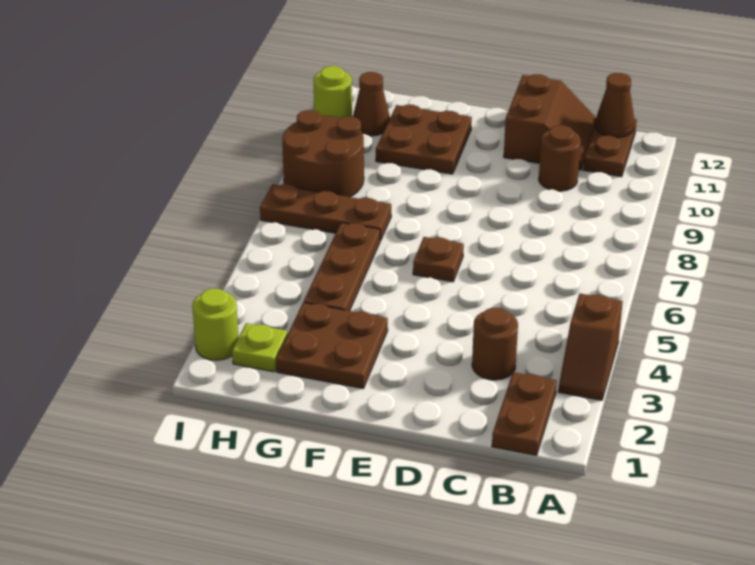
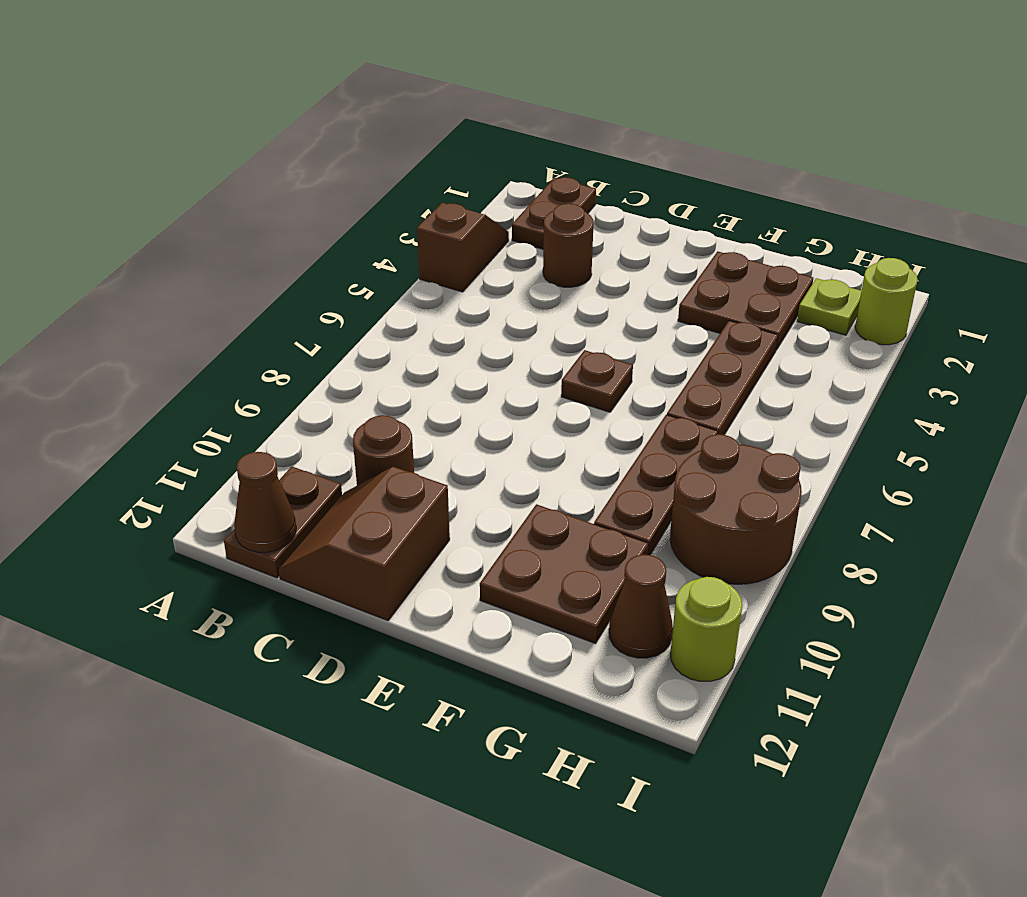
brown plate G7:I7 level 1 -> brown plate G7:G9 level 1

